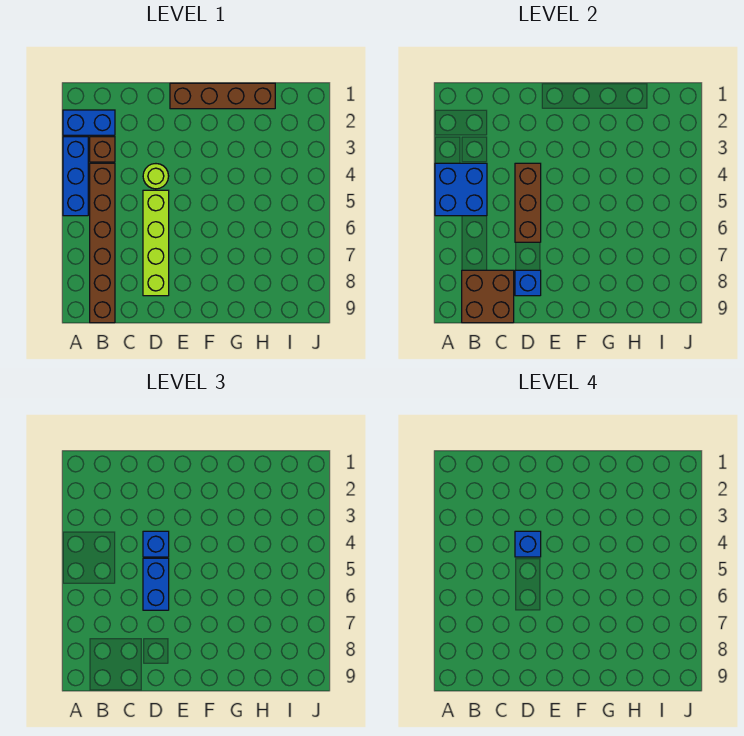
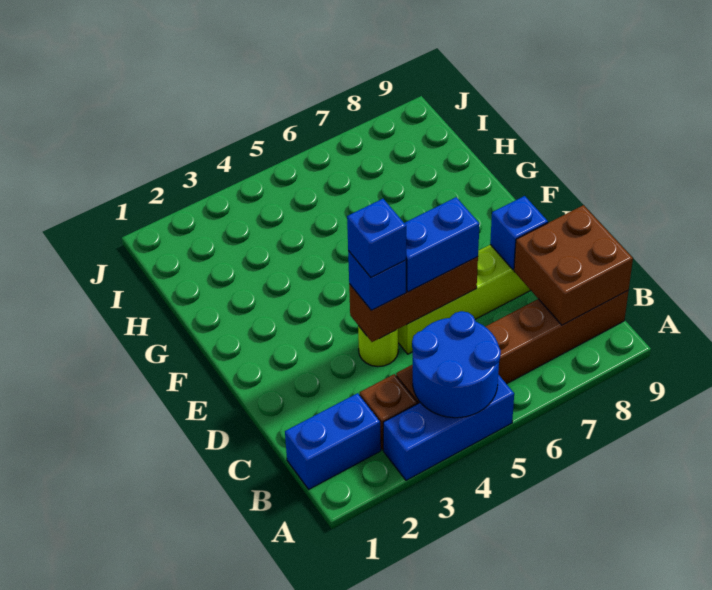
blue brick A2:B2 level 1 -> blue brick B1:B2 level 1
blue brick A4:B5 level 2 -> blue round brick A4:B5 level 2
brown brick E1:H1 level 1 -> none

